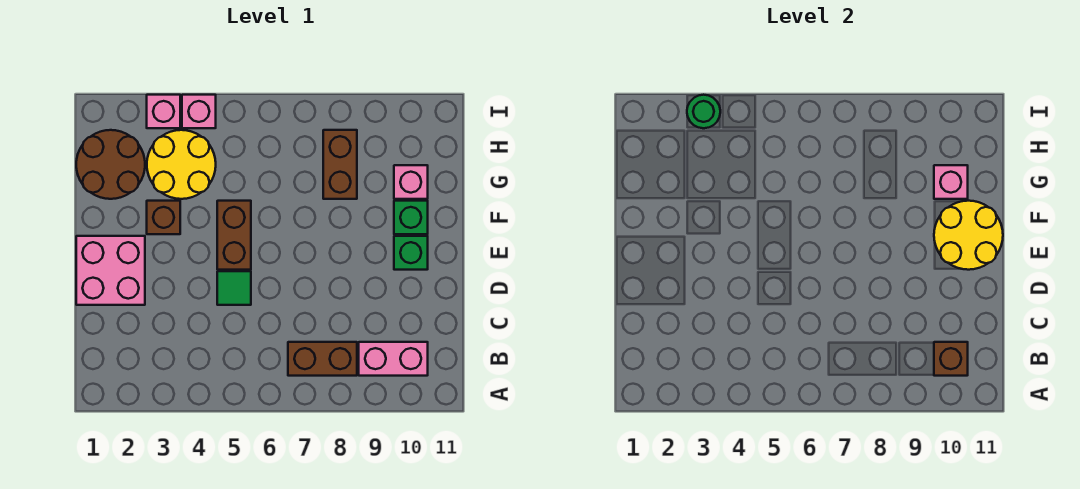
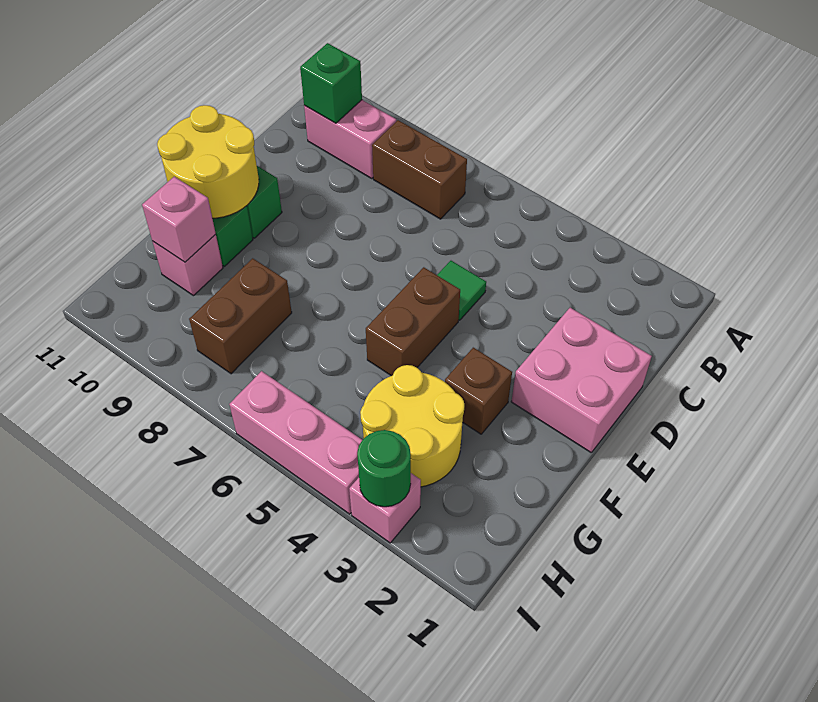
brown brick B10 level 2 -> green brick B10 level 2
brown round brick G1:H2 level 1 -> none
pink brick I4 level 1 -> pink brick I4:I6 level 1

